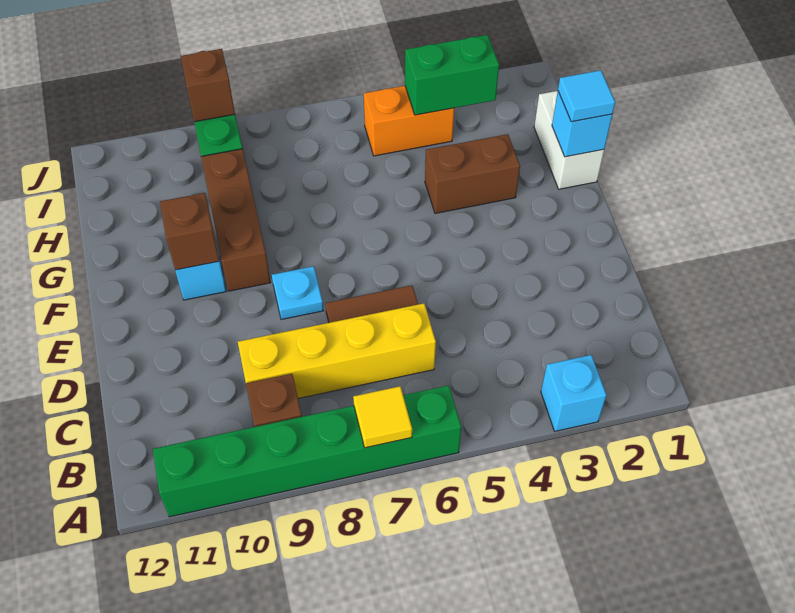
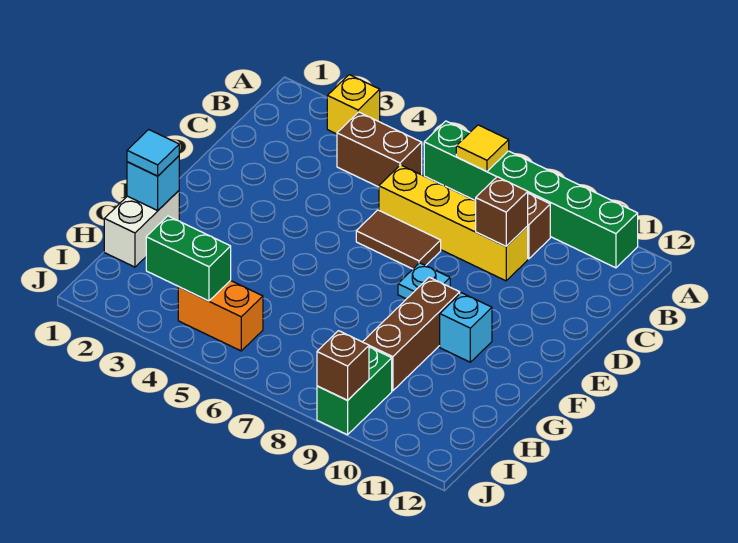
cyan brick A3 level 1 -> yellow brick A3 level 1
brown brick F10 level 2 -> brown brick C9 level 2
brown brick G3:G4 level 1 -> brown brick B4:B5 level 1

